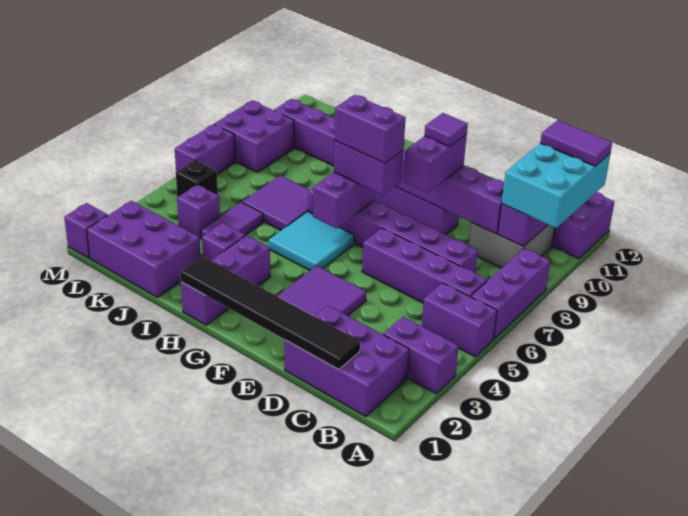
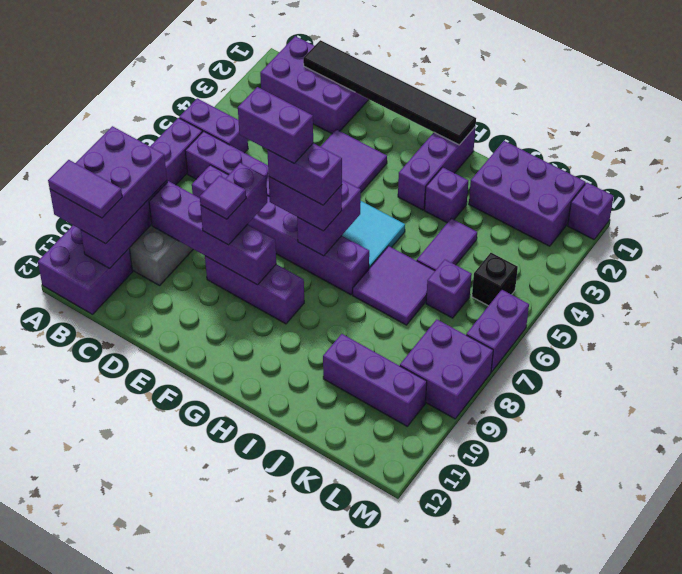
purple brick A3:B3 level 1 -> purple brick E7:F7 level 5
cyan brick A9:B11 level 3 -> purple brick A9:B11 level 3
purple brick K4 level 1 -> purple brick K6 level 1

